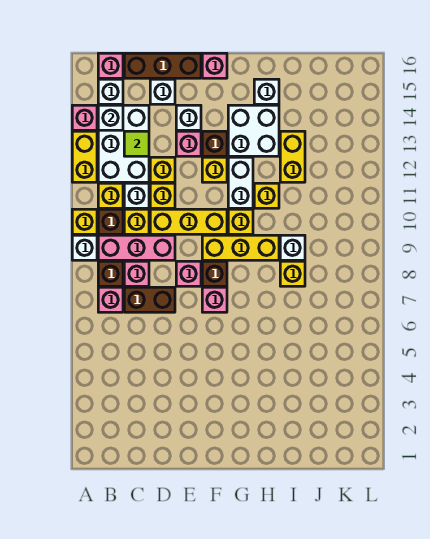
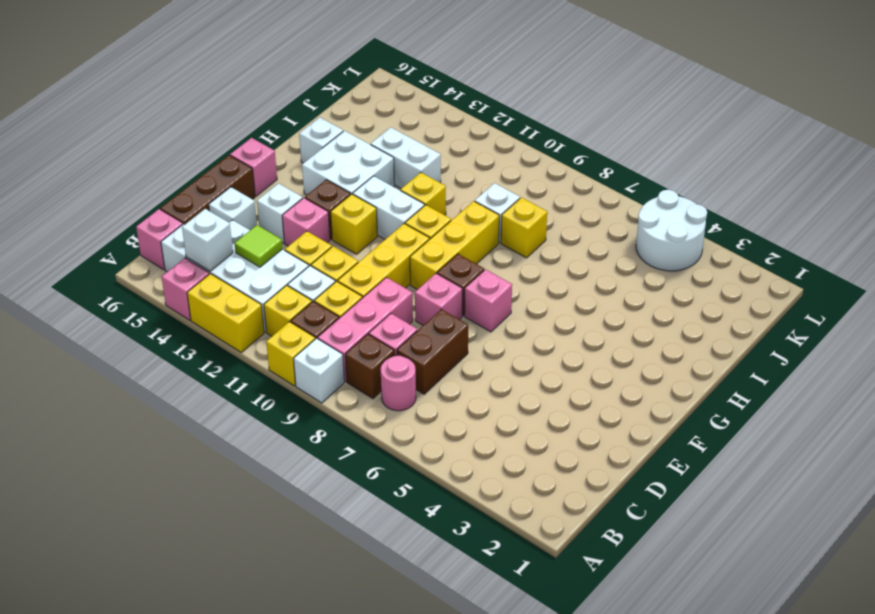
pink brick B7 level 1 -> pink round brick B7 level 1
yellow brick I12:I13 level 1 -> white brick I12:I13 level 1
none -> white round brick K4:L5 level 1

